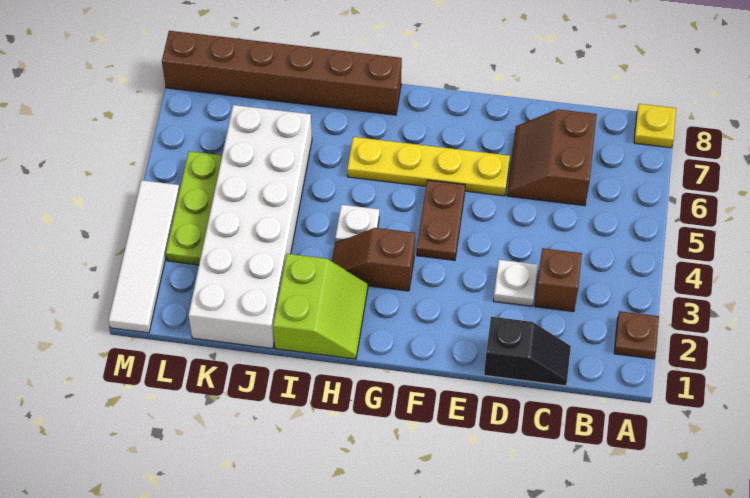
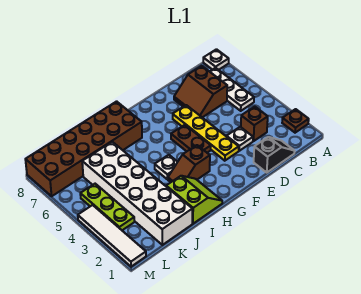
yellow plate A8 level 1 -> white plate A8 level 1
none -> white plate B5:B7 level 1
yellow plate E6:H6 level 1 -> yellow plate E3:E6 level 1
brown brick H8:M8 level 1 -> brown brick H7:M8 level 1

